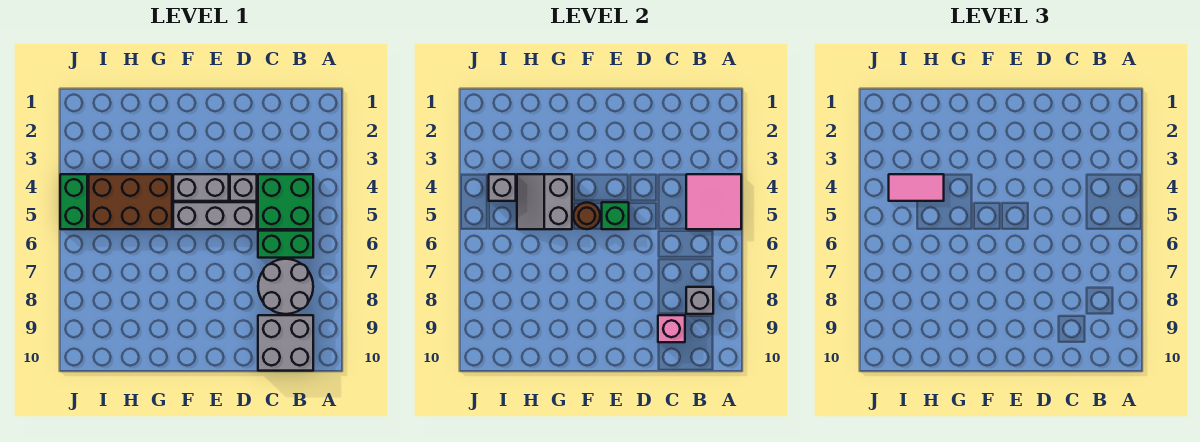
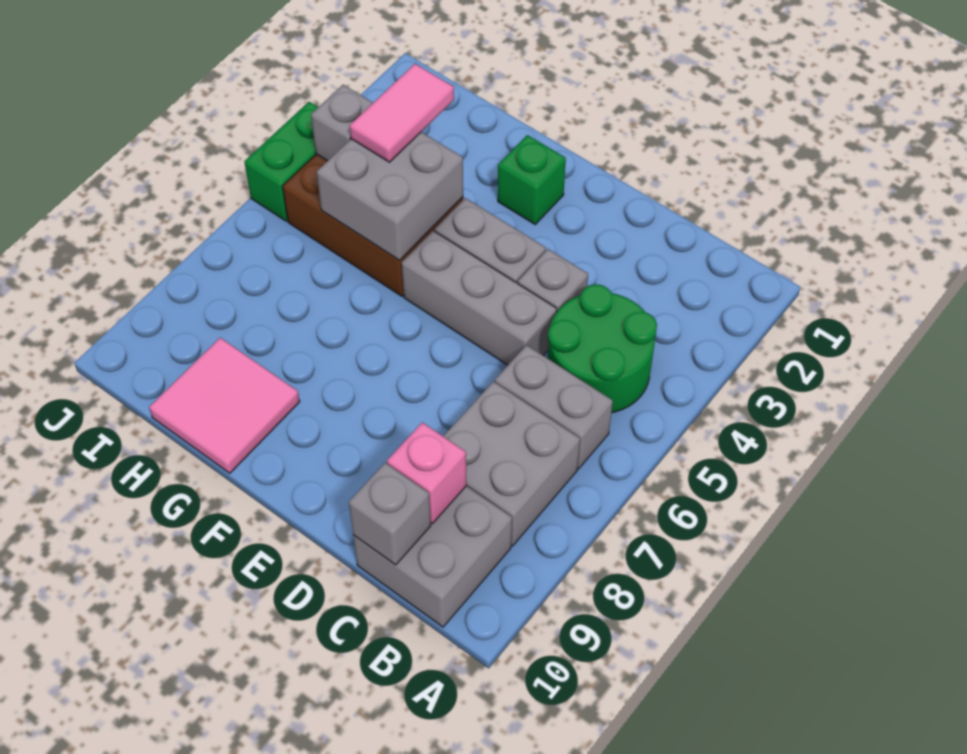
pink tile A4:B5 level 2 -> pink tile G9:H10 level 1
green brick B4:C5 level 1 -> green round brick B4:C5 level 1
green brick B6:C6 level 1 -> grey brick B6:C6 level 1
grey round brick B7:C8 level 1 -> grey brick B7:C8 level 1
grey brick B8 level 2 -> grey brick C10 level 2
green brick E5 level 2 -> green brick F2 level 1
brown round brick F5 level 2 -> none
grey slope G4:H5 level 2 top G -> grey brick G4:H5 level 2
pink tile H4:I4 level 3 -> pink tile H3:H4 level 3

